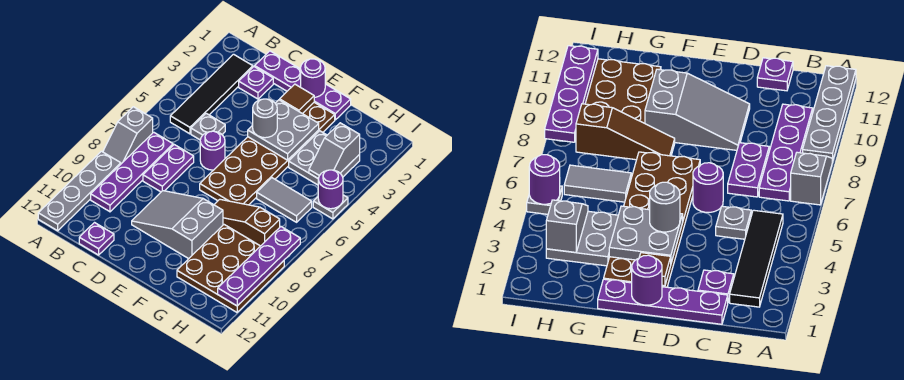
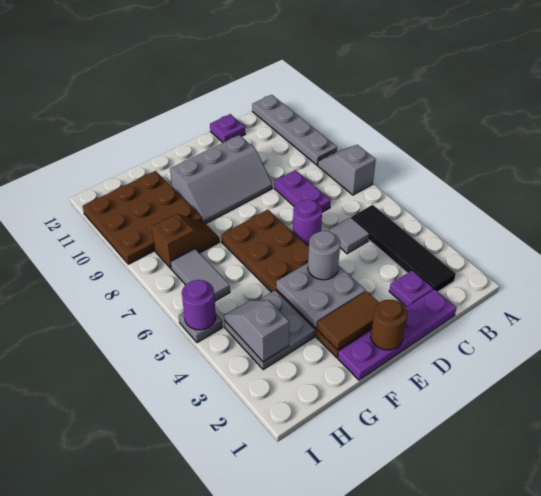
purple plate B7:B10 level 1 -> none
grey plate C5 level 1 -> grey tile C5 level 1
grey slope D9:F10 level 1 top F -> grey slope D9:F10 level 1 top 10
purple round brick E1 level 2 -> brown round brick E1 level 2
brown tile E2 level 2 -> brown tile E2:F2 level 2
brown slope F8:H8 level 1 top H -> brown slope G8:H8 level 1 top H
grey tile G6:H6 level 1 -> grey tile H6:H7 level 1
purple plate I8:I11 level 2 -> none

